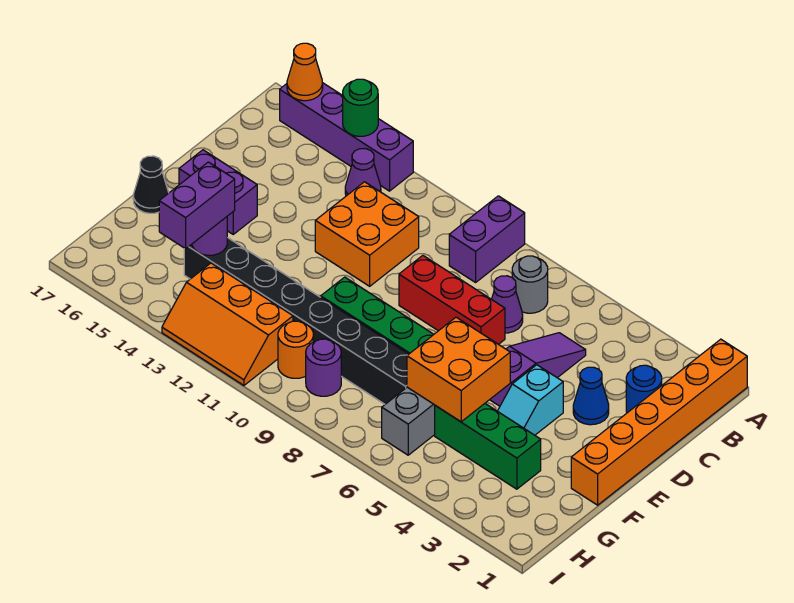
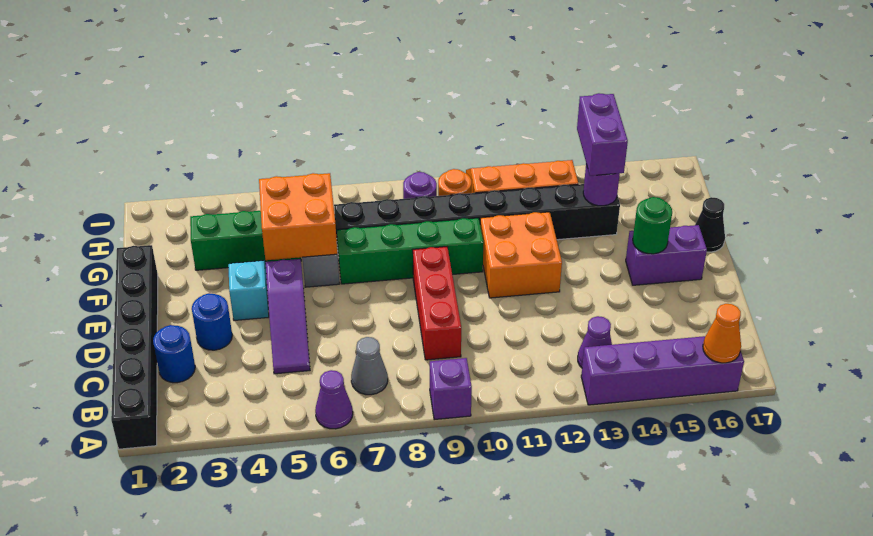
orange brick A1:F1 level 1 -> black brick A1:F1 level 1
purple brick A9:B9 level 1 -> purple brick A9 level 1
green round brick A14 level 2 -> green round brick E15 level 2
grey round brick B7 level 1 -> grey cone B7 level 1
purple cone C7 level 1 -> purple cone A6 level 1
orange brick C11:D12 level 1 -> orange brick E11:F12 level 1
blue cone D3 level 1 -> blue round brick D3 level 1
red brick D7:D9 level 1 -> red brick C9:E9 level 1

